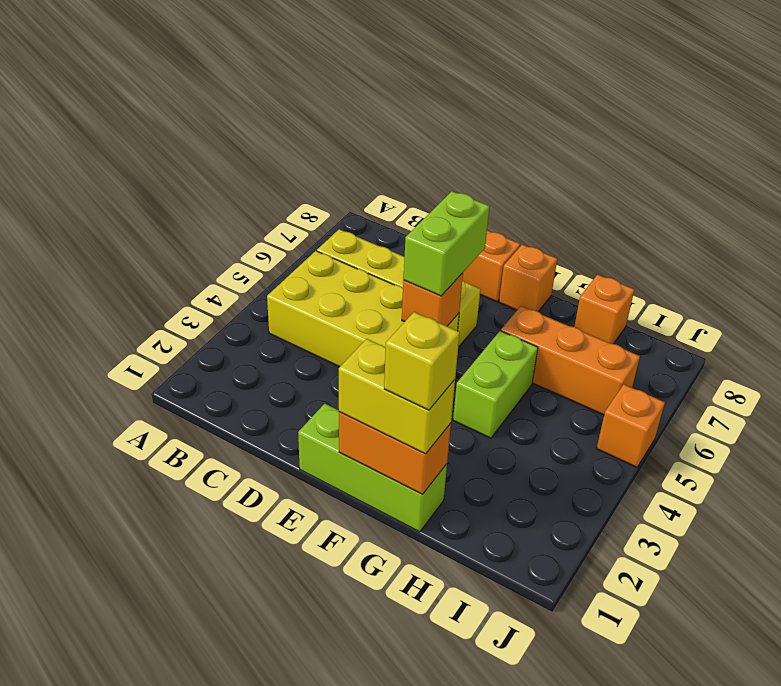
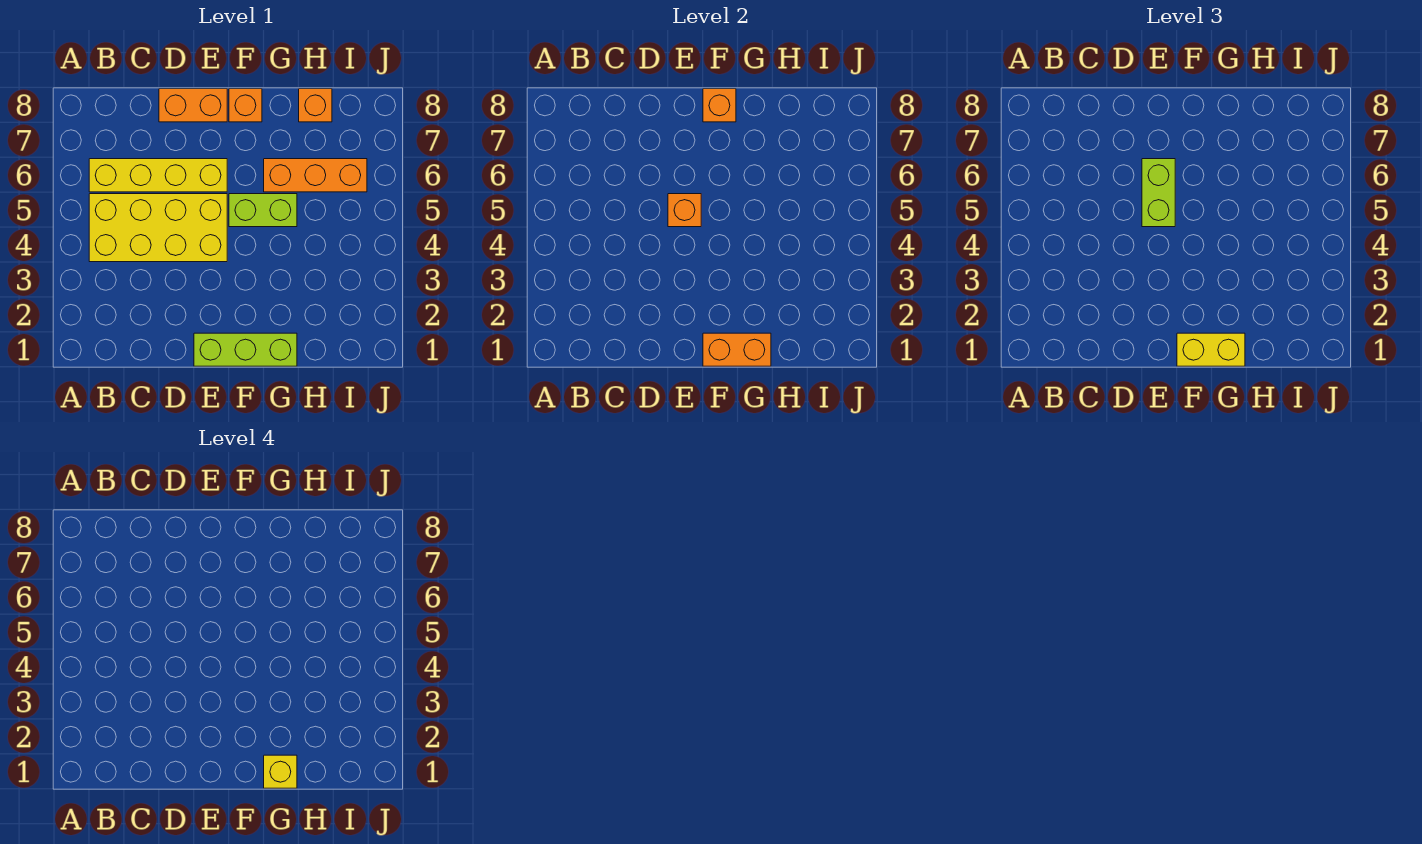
lime brick G4:G5 level 1 -> lime brick F5:G5 level 1
orange brick J5 level 1 -> orange brick F8 level 2

